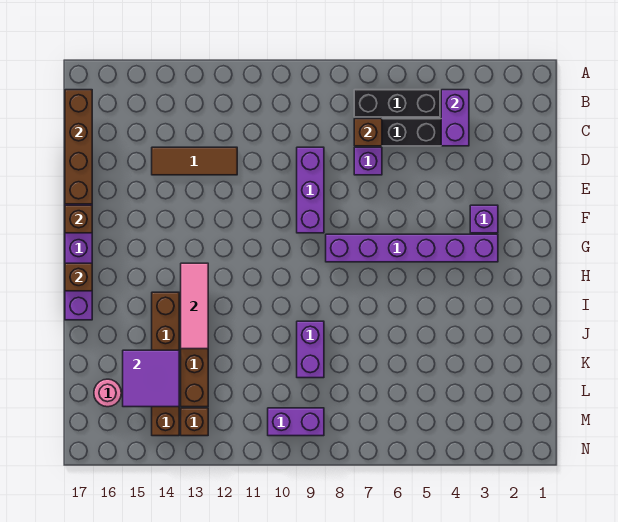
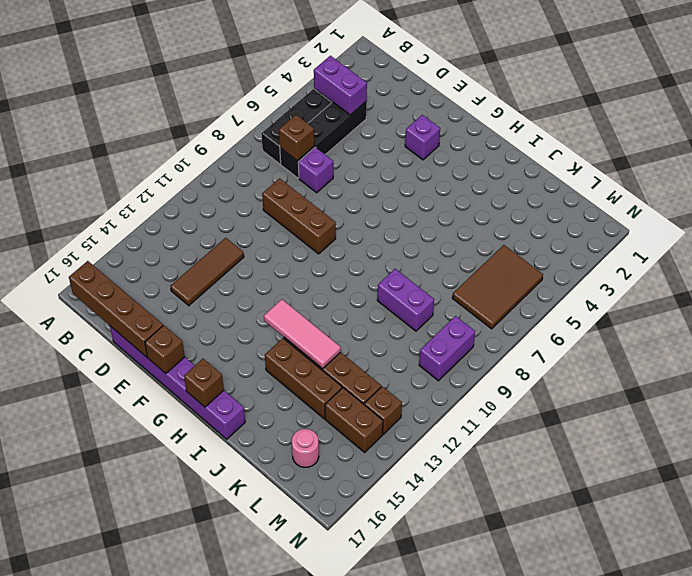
purple brick D9:F9 level 1 -> brown brick D9:F9 level 1
purple brick G3:G8 level 1 -> none
purple tile K14:L15 level 2 -> none
none -> brown tile L5:M7 level 1

